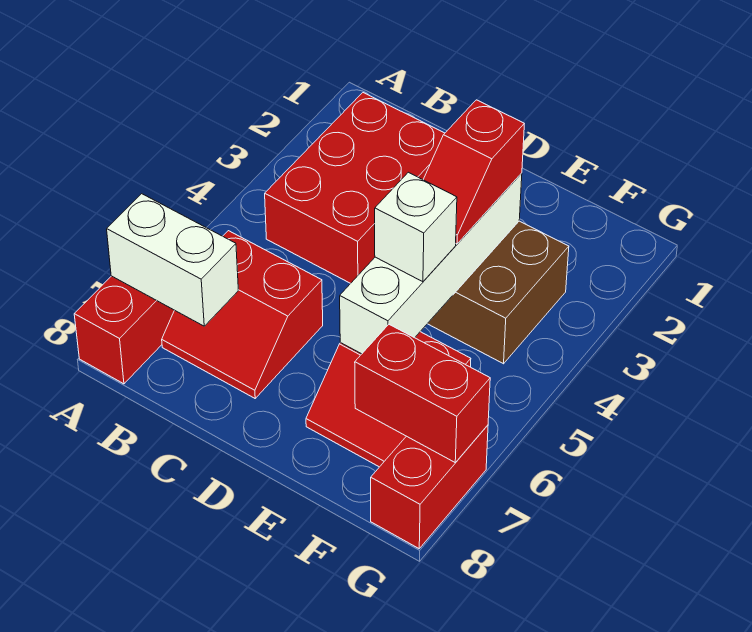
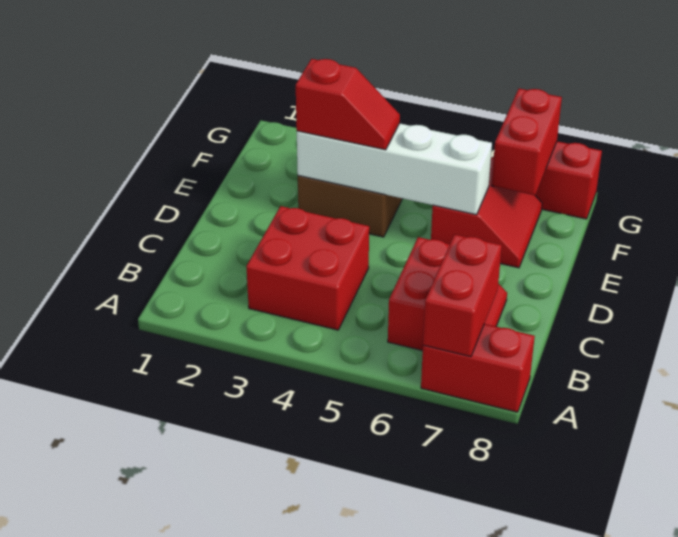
white brick A7:B7 level 2 -> red brick A7:B7 level 2
red brick B2:C4 level 1 -> red brick B3:C4 level 1
white brick E5 level 3 -> none

